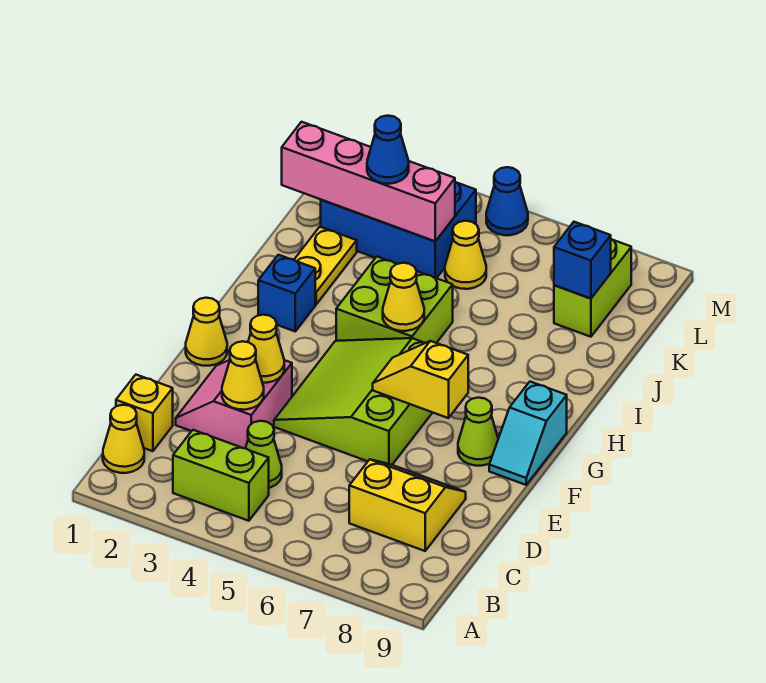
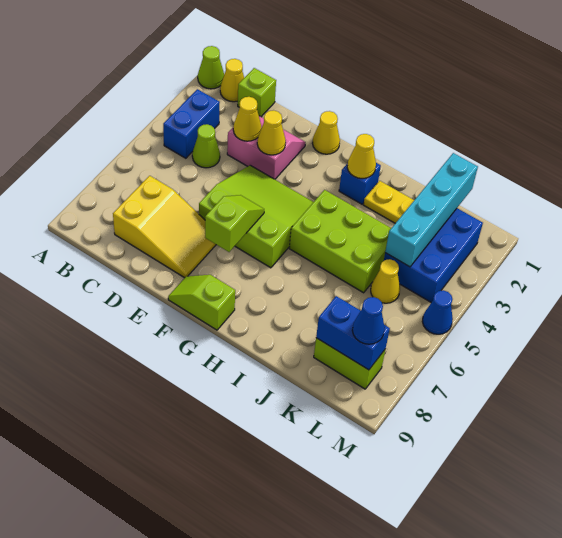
lime brick B3:B4 level 1 -> blue brick B3:B4 level 1
yellow brick C1 level 1 -> lime brick C1 level 1
yellow slope C7:D8 level 1 top C -> yellow slope C7:E8 level 1 top C
yellow slope F6:F7 level 2 top 7 -> lime slope F6:F7 level 2 top 7
lime cone F8 level 1 -> lime cone A1 level 1
cyan slope F9:G9 level 1 top G -> lime slope F9:G9 level 1 top G
lime brick H4:I5 level 1 -> lime brick H4:J5 level 1
yellow cone H5 level 2 -> yellow cone H2 level 2
pink brick K1:K4 level 2 -> cyan brick K1:K4 level 2
blue cone K3 level 3 -> blue cone L8 level 3
blue brick K8 level 2 -> blue brick K8:L8 level 2

